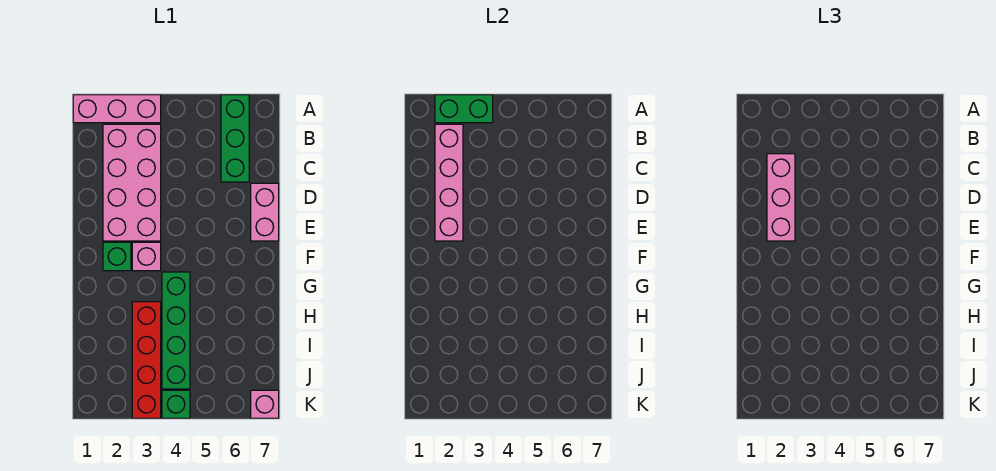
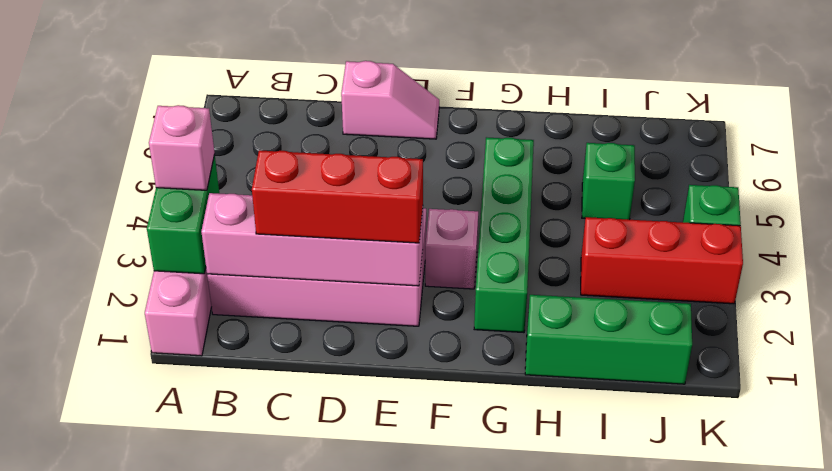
green brick A6:C6 level 1 -> green brick H1:J1 level 1
pink brick C2:E2 level 3 -> red brick C2:E2 level 3
pink brick D7:E7 level 1 -> pink slope D7:E7 level 1 top D
green brick F2 level 1 -> green brick I5 level 1
green brick G4:J4 level 1 -> green brick G2:G5 level 1
red brick H3:K3 level 1 -> red brick I3:K3 level 1
pink brick K7 level 1 -> pink brick A3 level 3

